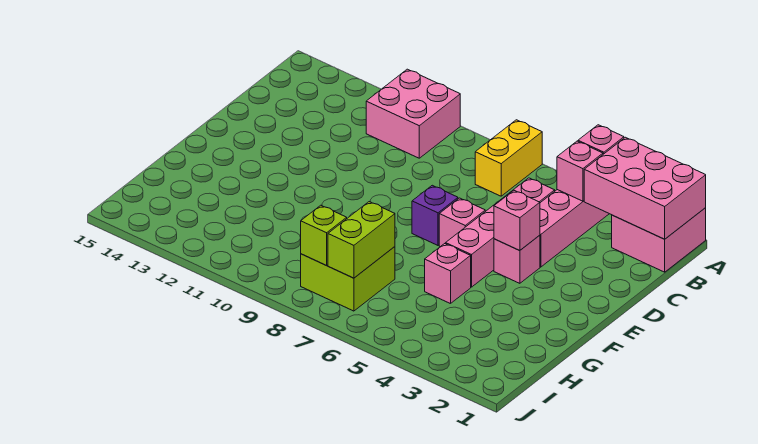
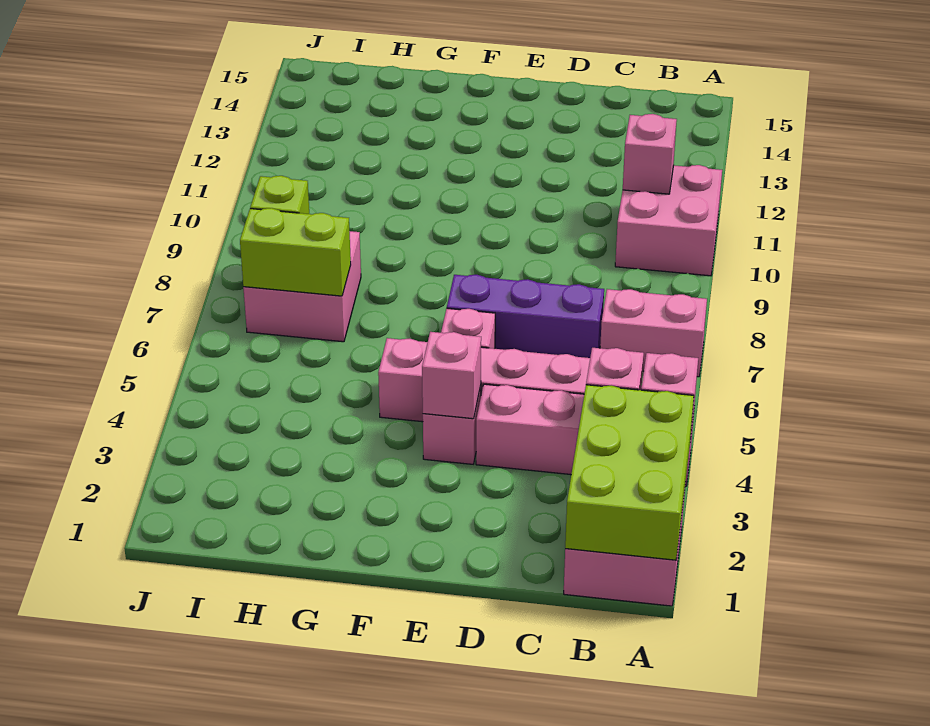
pink brick A1:B3 level 2 -> lime brick A1:B3 level 2
yellow brick A7:B7 level 1 -> pink brick A7:B7 level 1
purple brick E7 level 1 -> purple brick C7:E7 level 1
pink brick G5 level 1 -> pink brick B11 level 2
lime brick H7:I8 level 1 -> pink brick H7:I8 level 1

